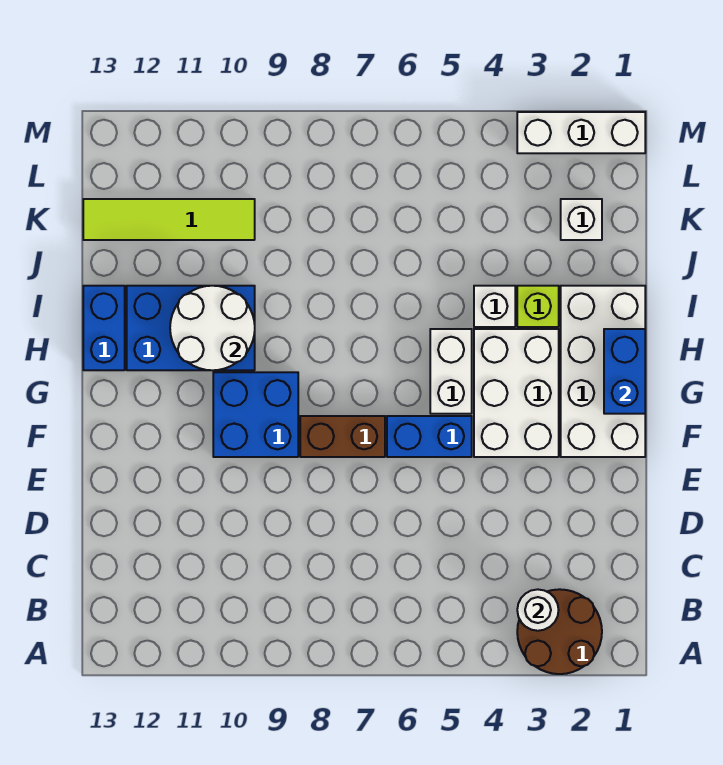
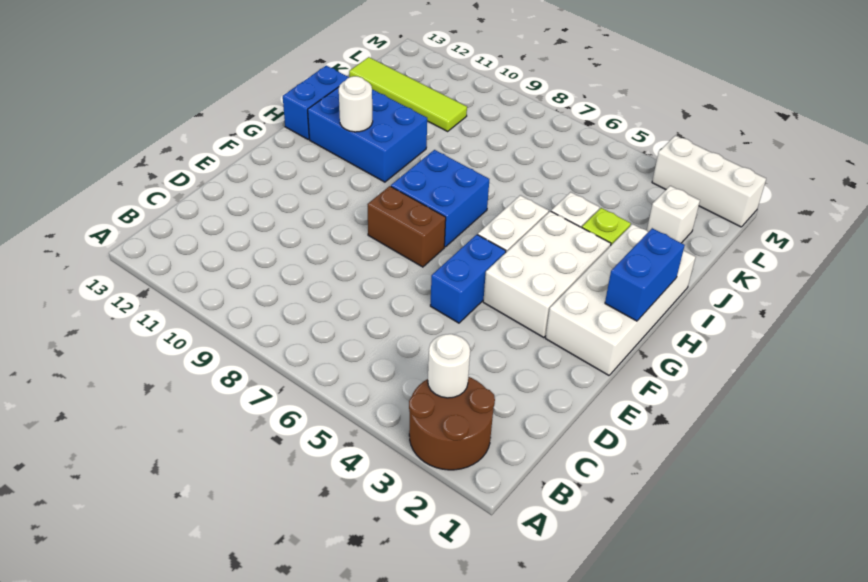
blue brick F5:F6 level 1 -> blue brick E5:F5 level 1
blue brick F9:G10 level 1 -> blue brick G7:H8 level 1
white round brick H10:I11 level 2 -> white round brick H11 level 2

